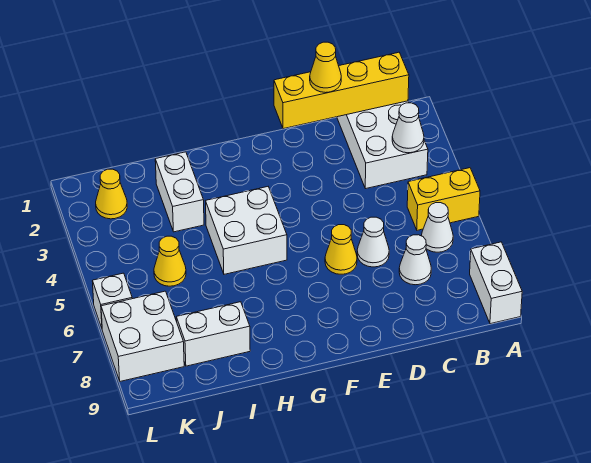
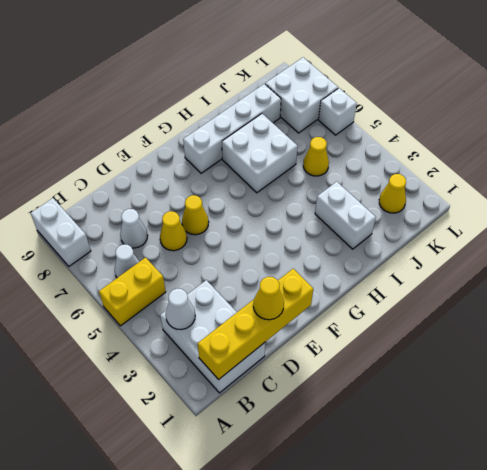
white cone D6 level 1 -> yellow cone D6 level 1
white brick G4:H5 level 1 -> white brick H6:I7 level 1
white brick I8:J8 level 1 -> white brick G8:J8 level 1

